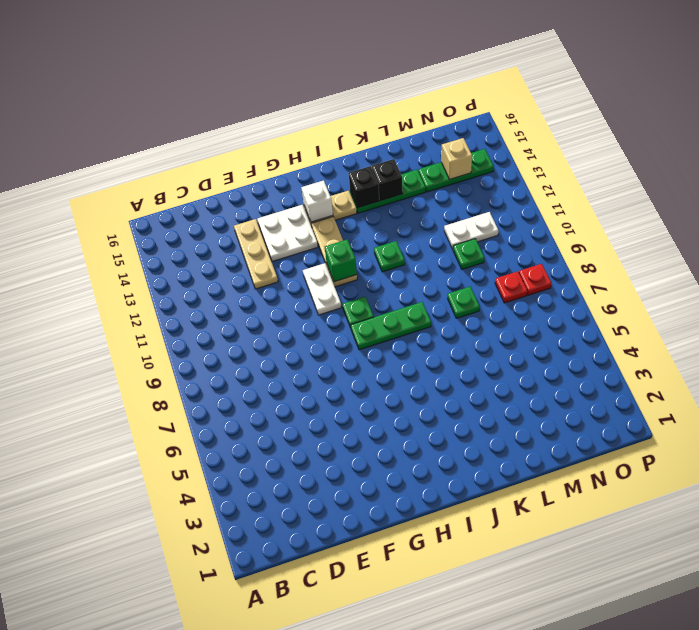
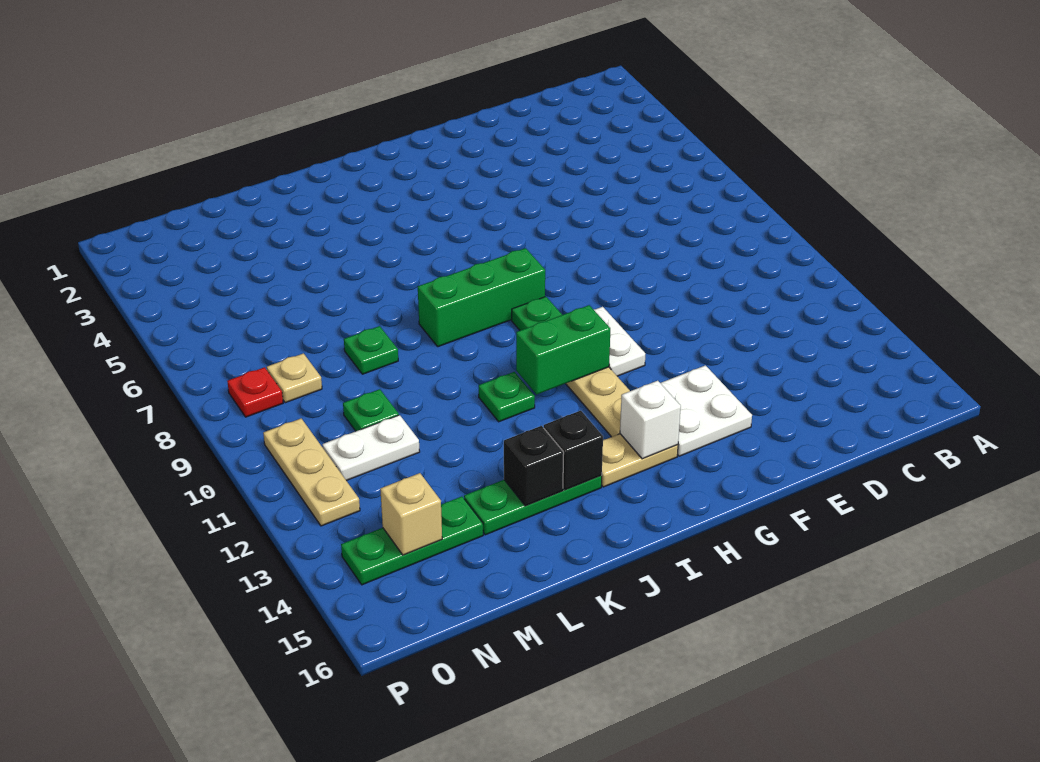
tan plate E12:E14 level 1 -> tan plate O10:O12 level 1
green plate H8:J8 level 1 -> green brick H8:J8 level 1
green brick H11 level 2 -> green brick H11:I11 level 2
red plate N8 level 1 -> tan plate N8 level 1

